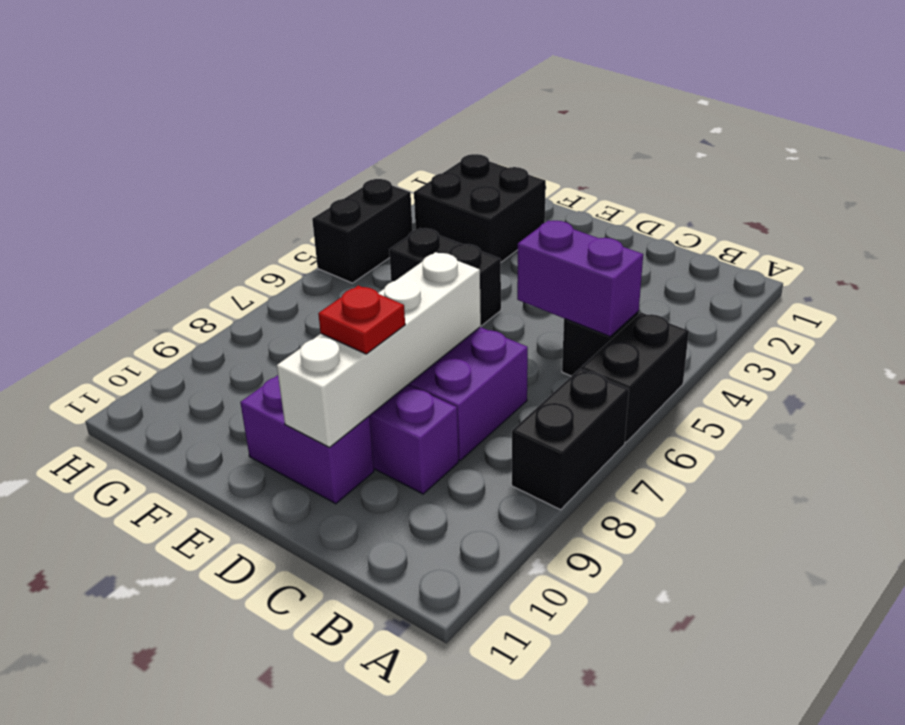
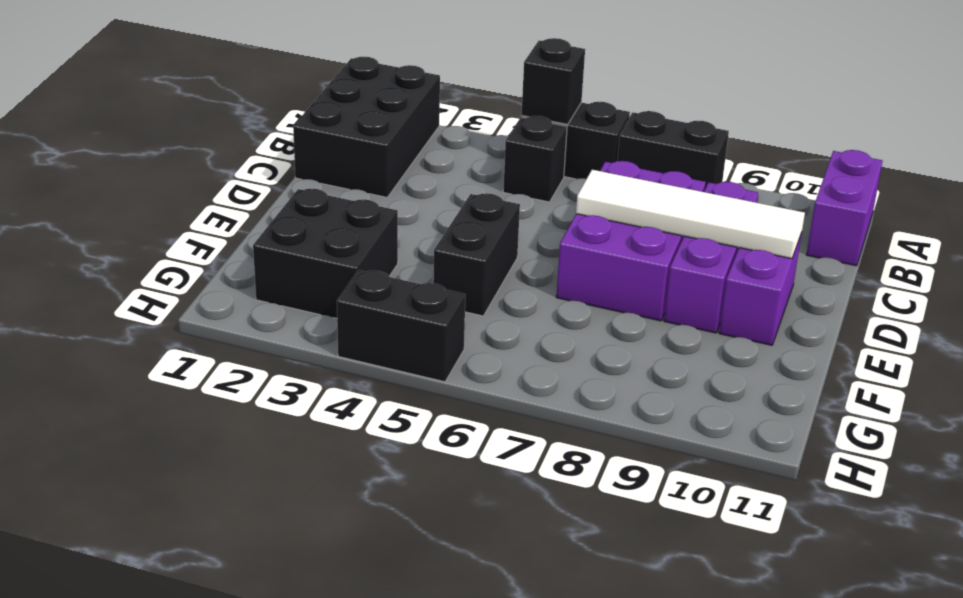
none -> black brick A1:C2 level 1
none -> black brick A5 level 2
purple brick B5:C5 level 2 -> purple brick A11:B11 level 1
white brick D7:D10 level 2 -> white tile D7:D10 level 2
red plate D9 level 3 -> none

